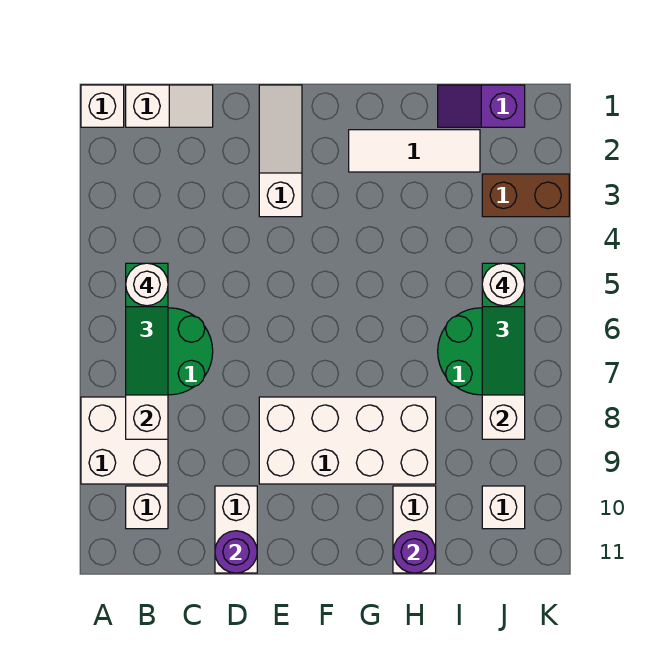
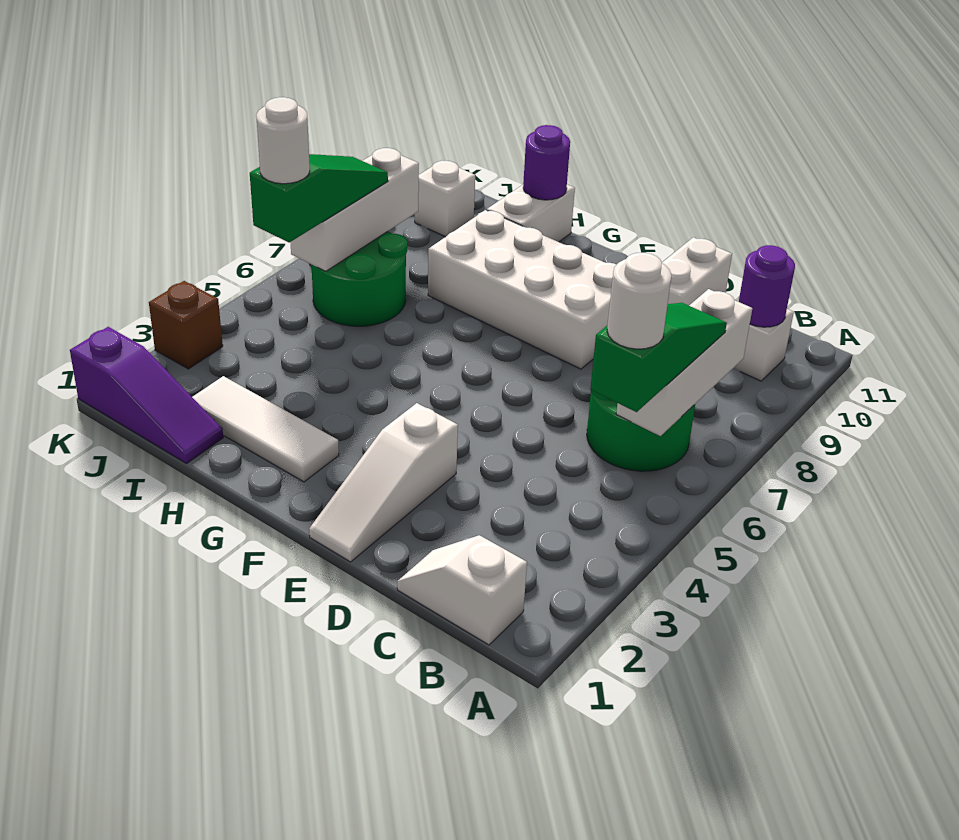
white brick A1 level 1 -> none
white brick A8:B9 level 1 -> none
purple round brick D11 level 2 -> purple round brick B10 level 2
purple slope I1:J1 level 1 top J -> purple slope I1:K1 level 1 top K
brown brick J3:K3 level 1 -> brown brick K3 level 1

